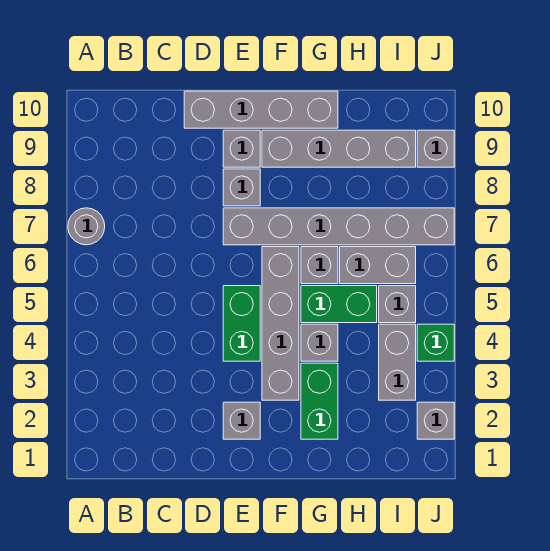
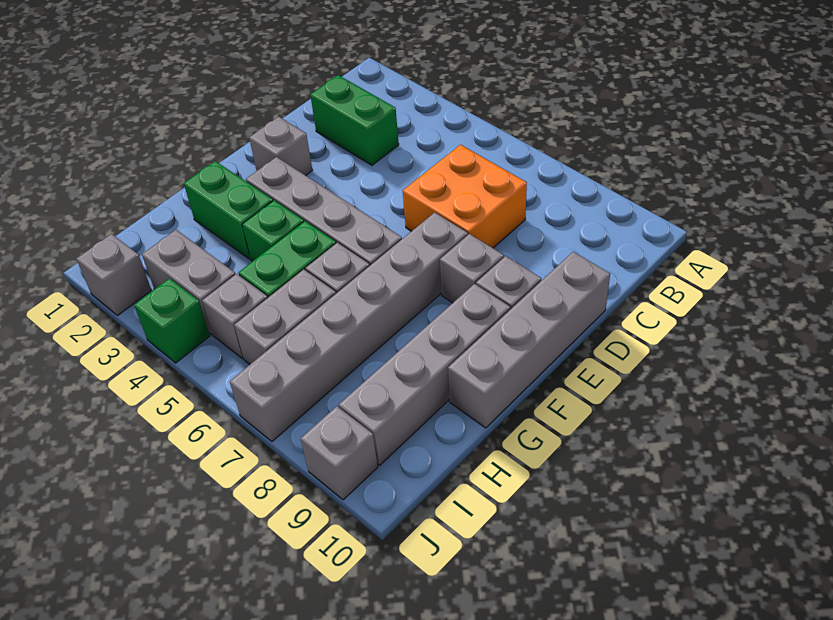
grey round brick A7 level 1 -> none
none -> orange brick C6:D7 level 1
green brick E4:E5 level 1 -> green brick C2:C3 level 1
grey brick G4 level 1 -> green brick G4 level 1

